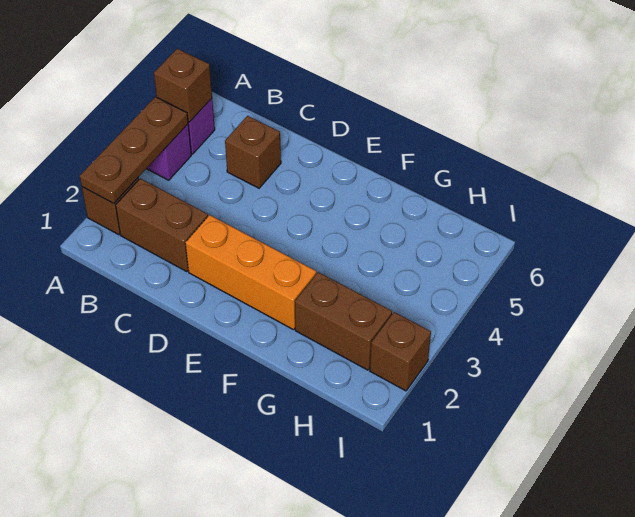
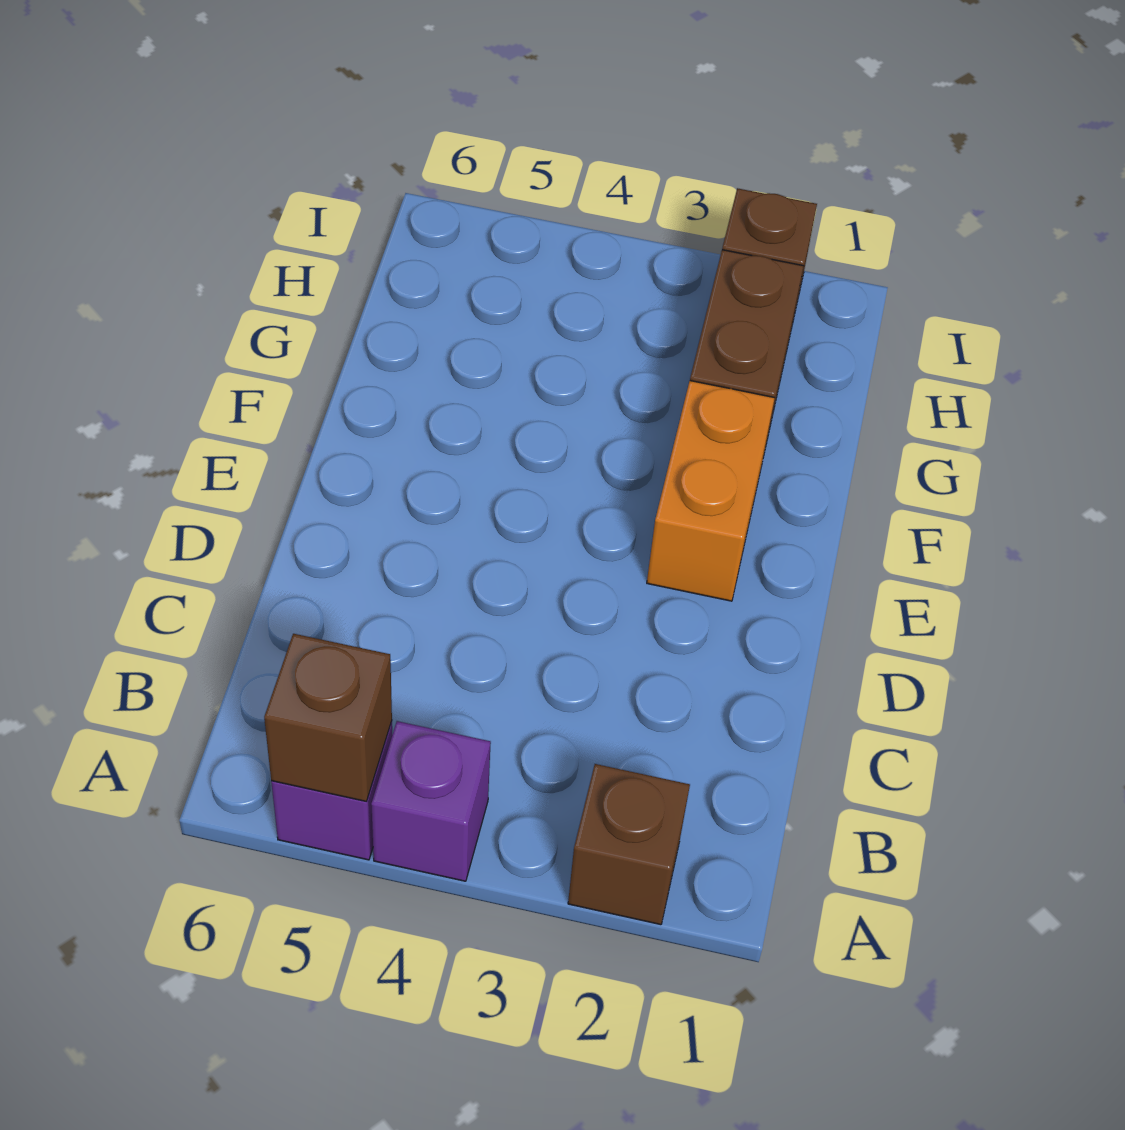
brown plate A2:A4 level 2 -> none
brown brick B2:C2 level 1 -> none
brown brick C5 level 1 -> none
orange brick D2:F2 level 1 -> orange brick E2:F2 level 1

